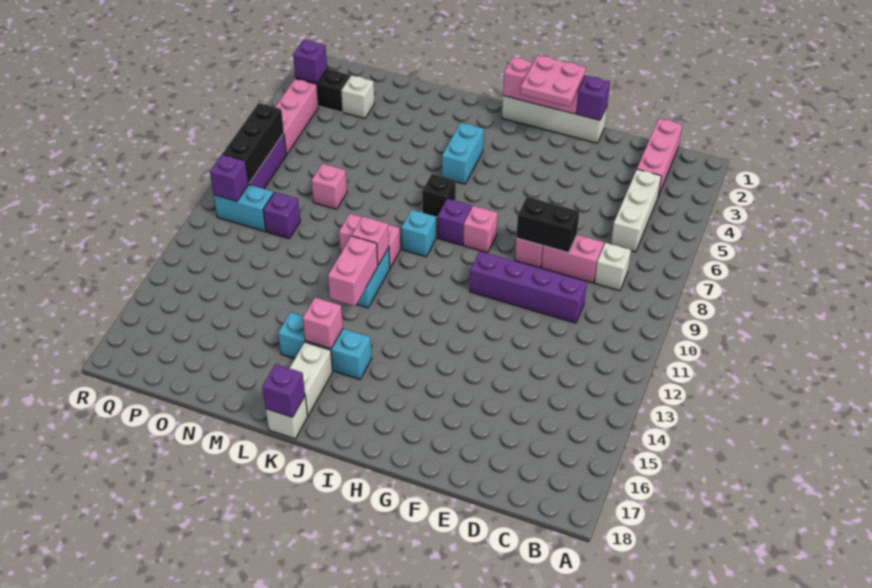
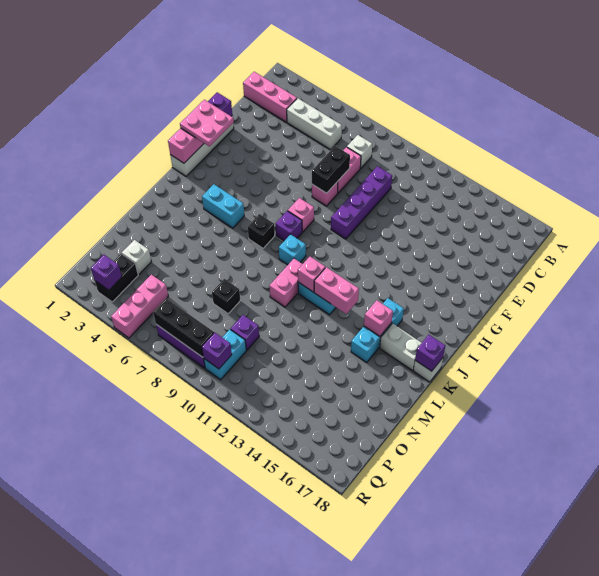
pink brick N8 level 1 -> black brick N8 level 1
pink brick Q4:Q6 level 1 -> pink brick P5:R5 level 1

